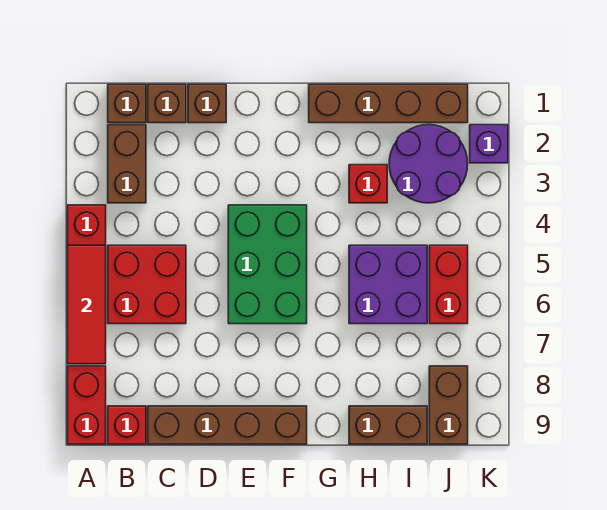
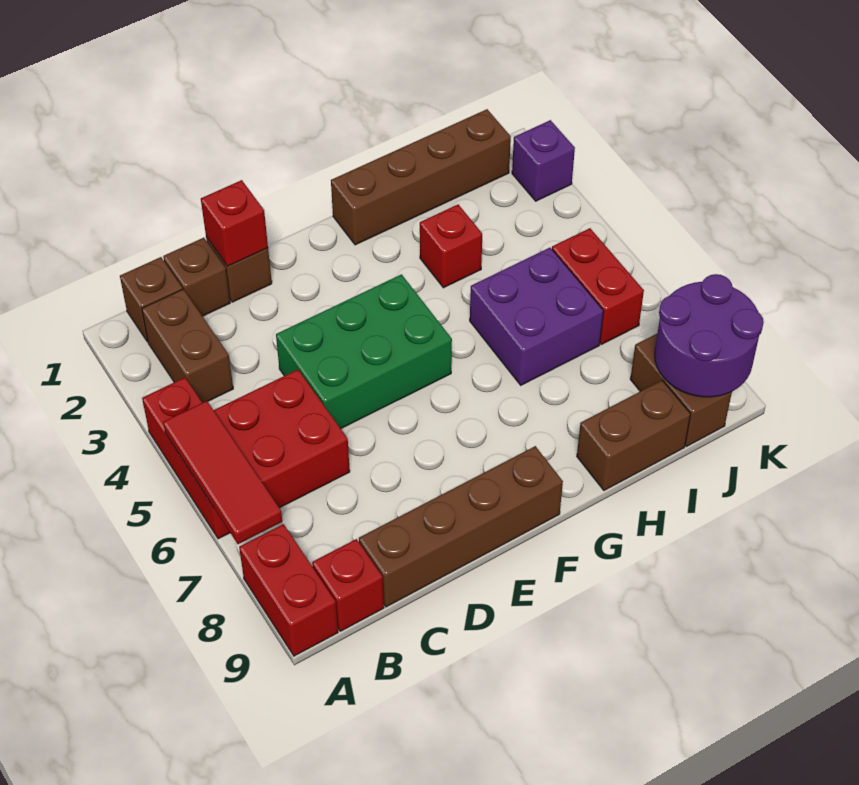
none -> red brick D1 level 2
green brick E4:F6 level 1 -> green brick D4:F5 level 1
purple round brick I2:J3 level 1 -> purple round brick J8:K9 level 2

